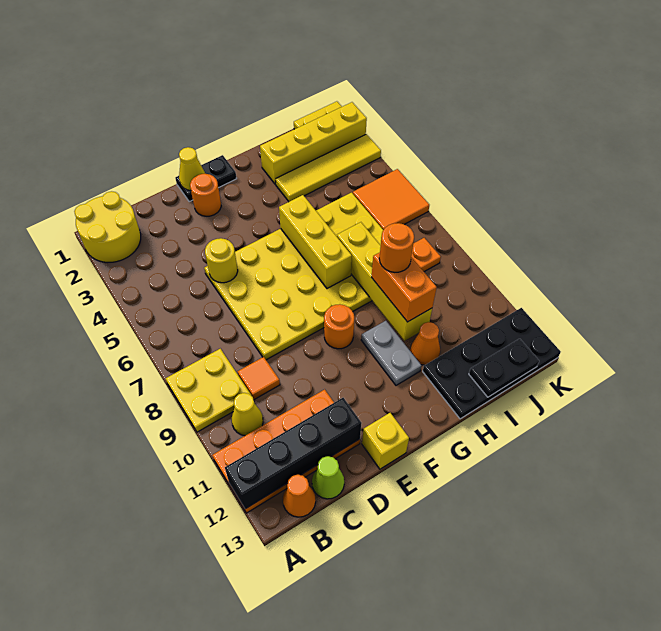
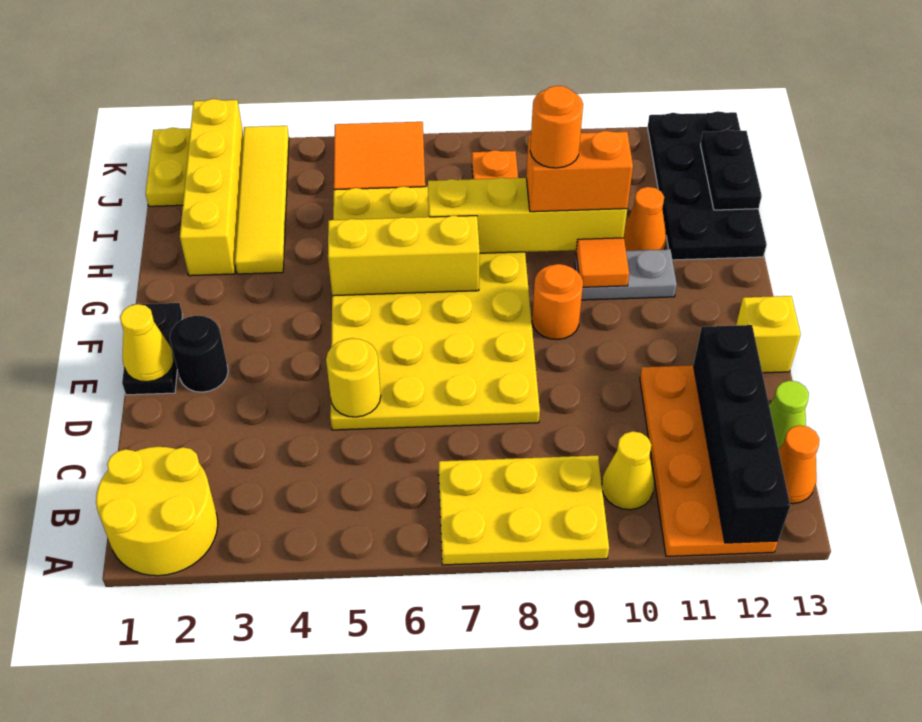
yellow plate A8:B9 level 1 -> yellow plate A7:B9 level 1
orange tile C9 level 1 -> orange tile G10 level 2
orange round brick E2 level 1 -> black round brick E2 level 1

